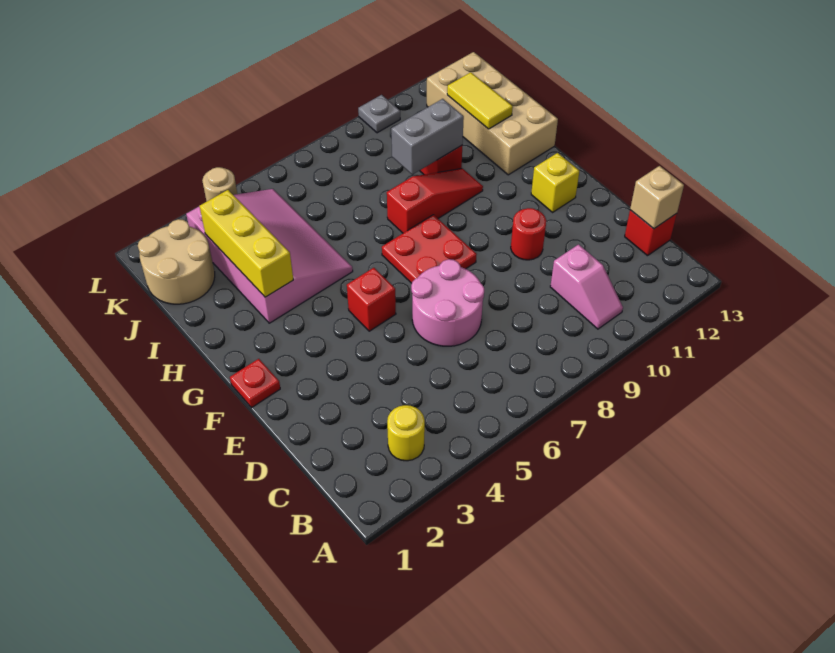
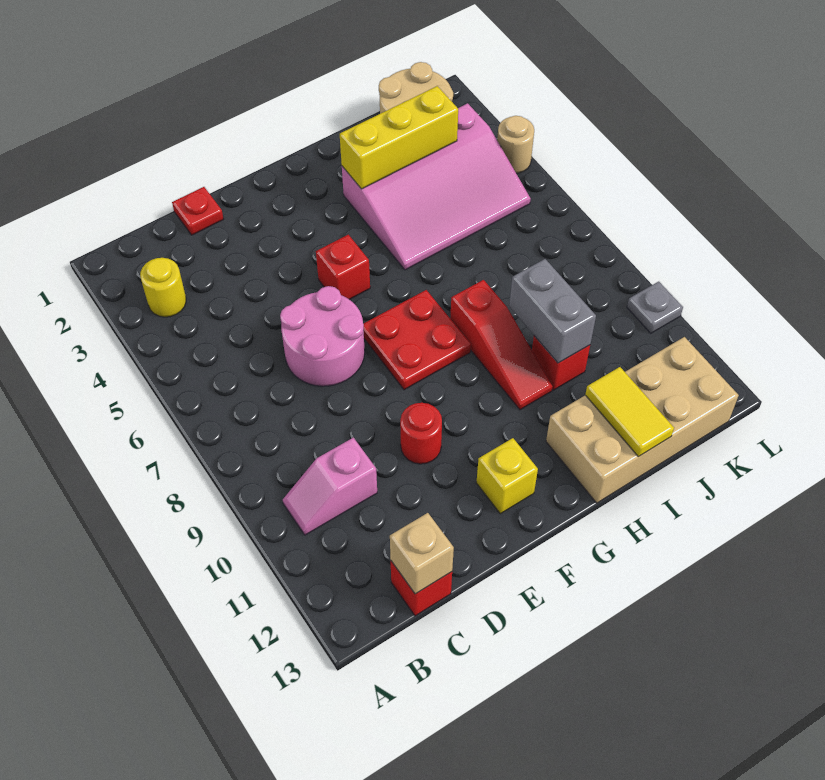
red plate F1 level 1 -> red plate D1 level 1
yellow tile I12:J12 level 2 -> yellow tile I12:I13 level 2

